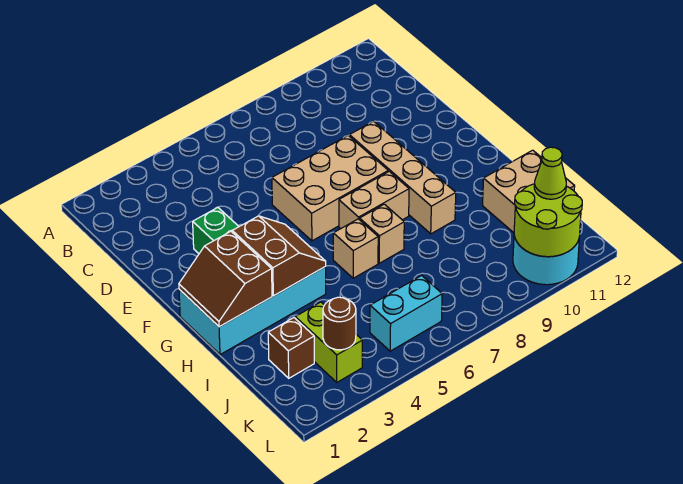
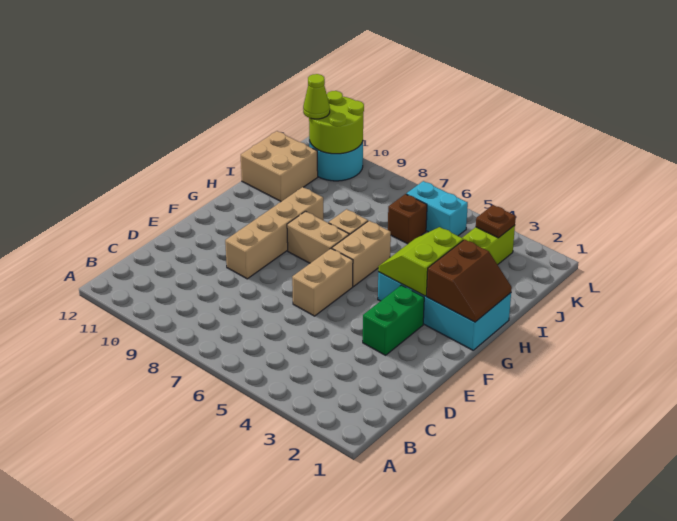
tan brick E6:F8 level 1 -> tan brick E6:F6 level 1
brown slope G3:H4 level 2 top 3 -> lime slope G3:H4 level 2 top 3
tan brick H6 level 1 -> tan brick G6:H6 level 1
brown brick J2 level 1 -> brown brick J6 level 1
brown round brick K3 level 2 -> brown plate K3 level 2

